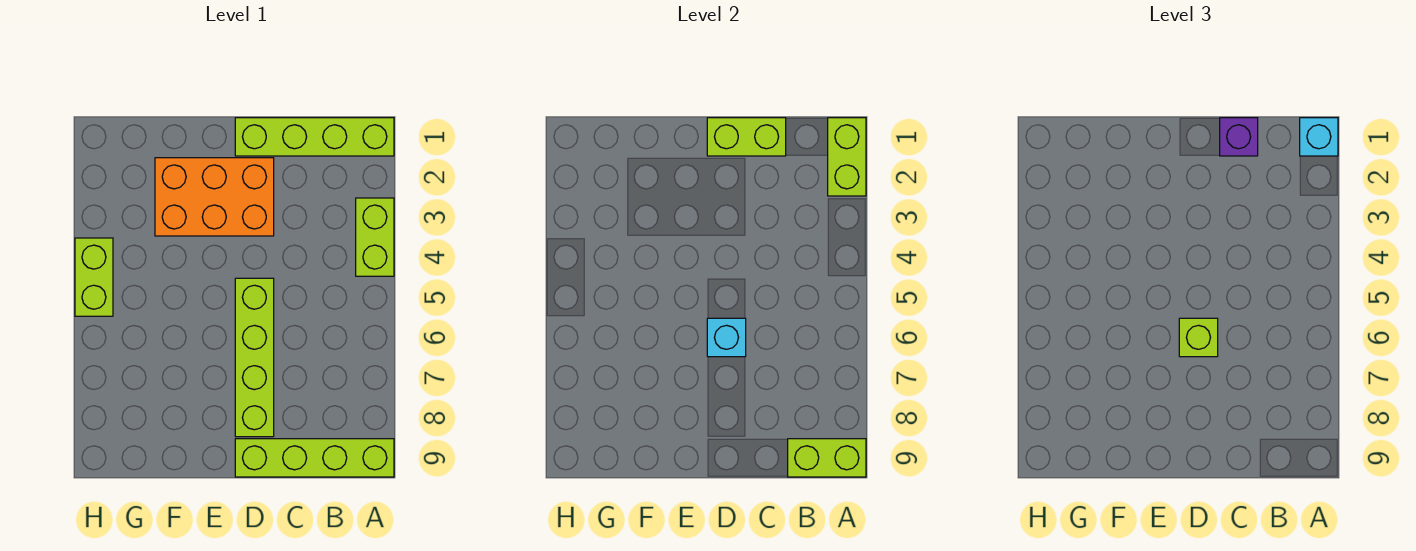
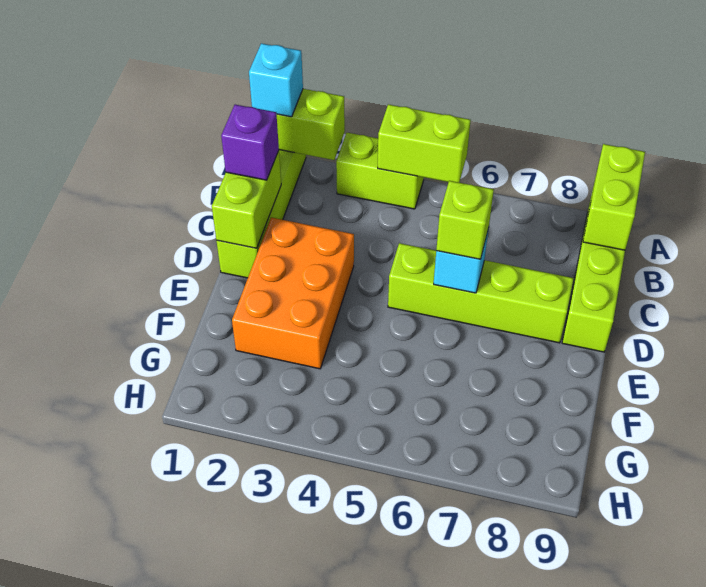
lime brick H4:H5 level 1 -> lime brick A4:A5 level 2

